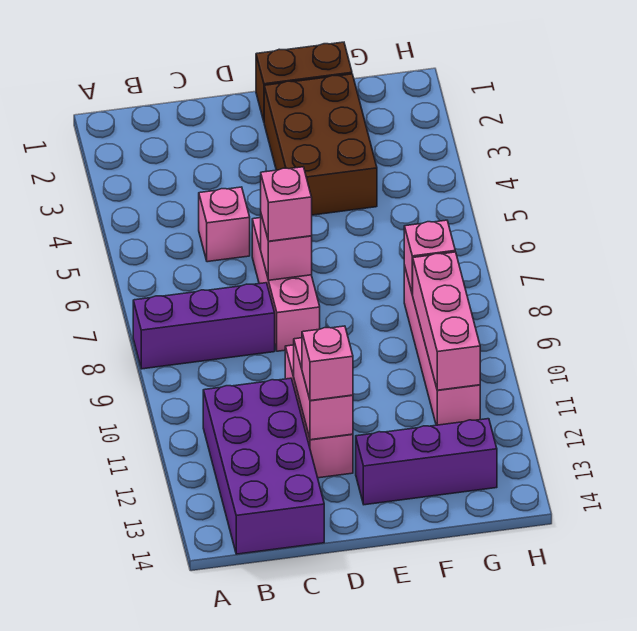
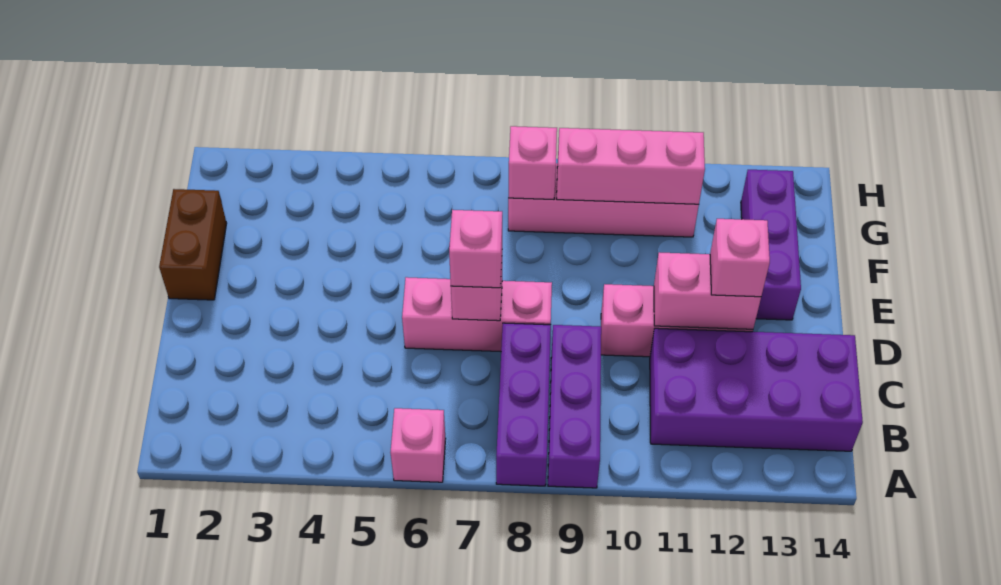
none -> purple brick A9:C9 level 1
pink brick C5 level 1 -> pink brick A6 level 1
brown brick E2:F4 level 1 -> none

